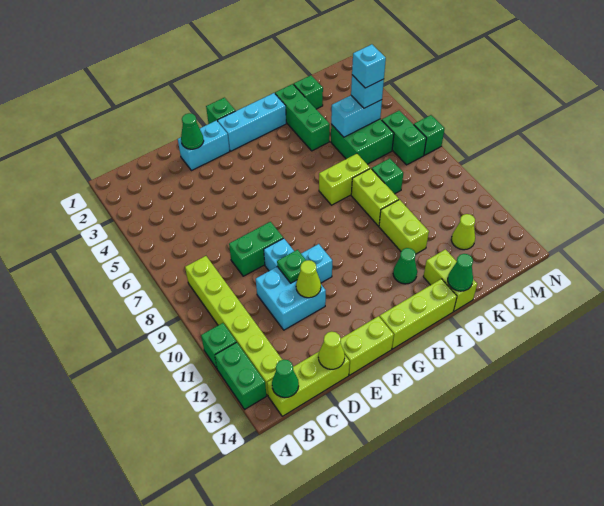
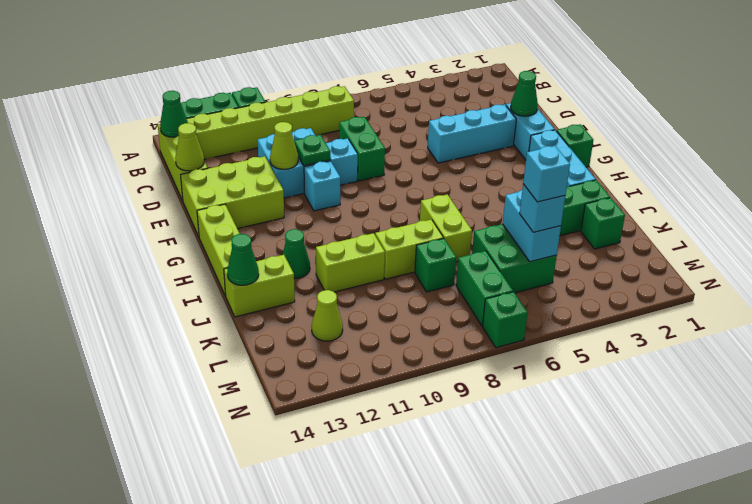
none -> cyan brick E3:E5 level 1
lime brick E14:F14 level 1 -> lime brick E12:F14 level 1
green brick M6:M7 level 1 -> green brick L7:M7 level 1

